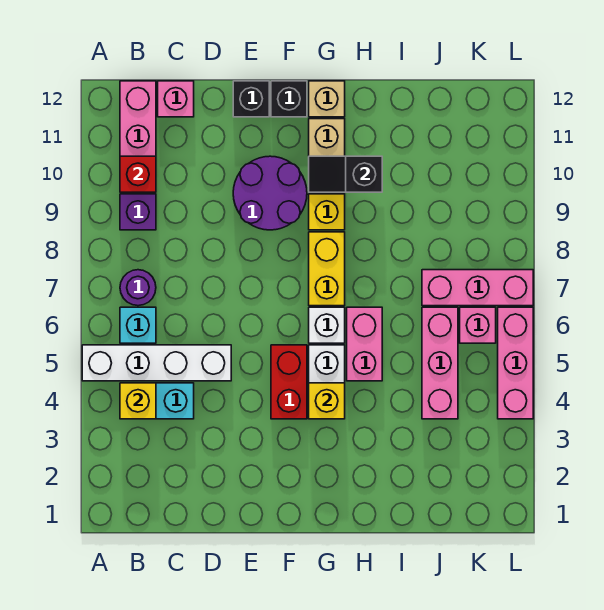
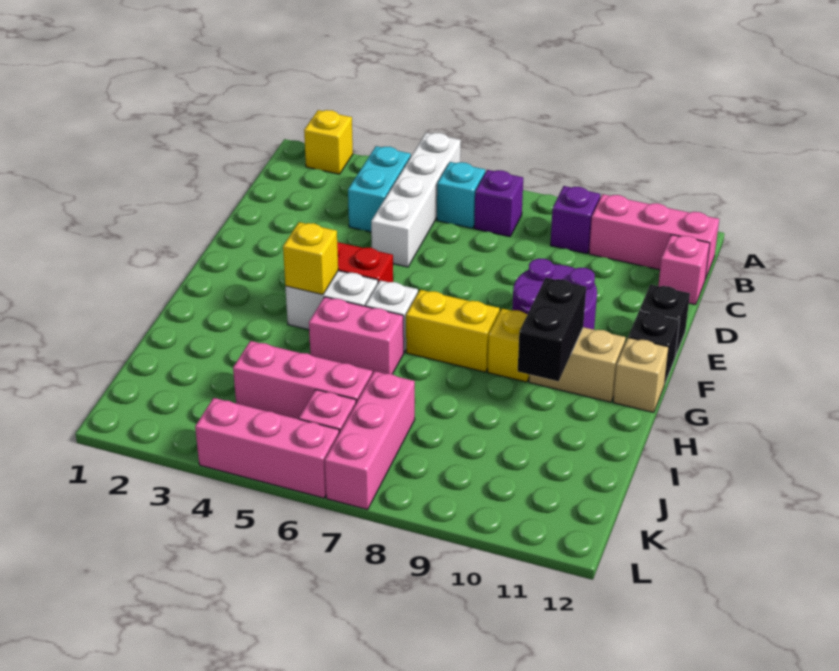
yellow brick B4 level 2 -> yellow brick A2 level 1
purple round brick B7 level 1 -> purple brick B7 level 1
red brick B10 level 2 -> none
black slope G10:H10 level 2 top H -> black brick G10:H10 level 2

